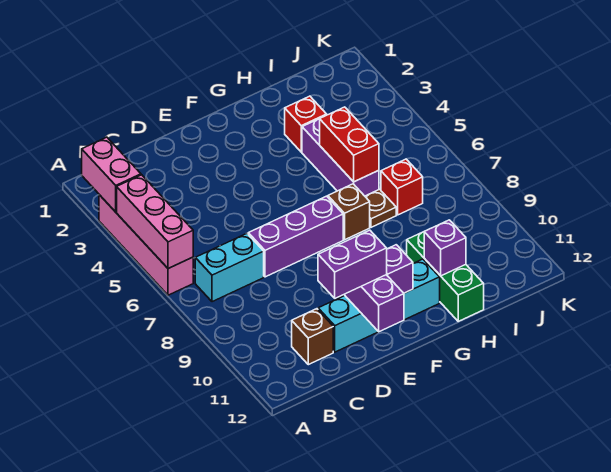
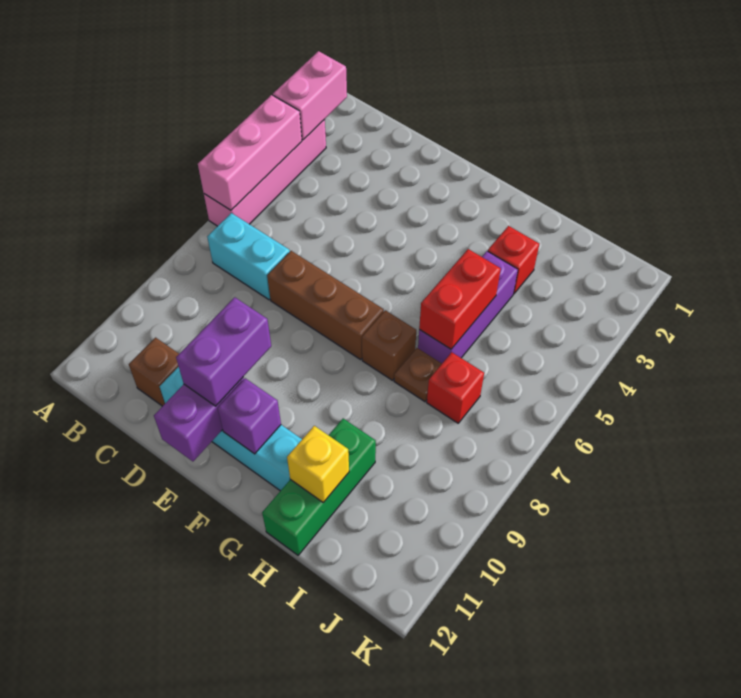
purple brick D7:F7 level 1 -> brown brick D7:F7 level 1
purple brick D11:E11 level 3 -> purple brick E10:E11 level 3
purple brick H11 level 2 -> yellow brick H11 level 2

